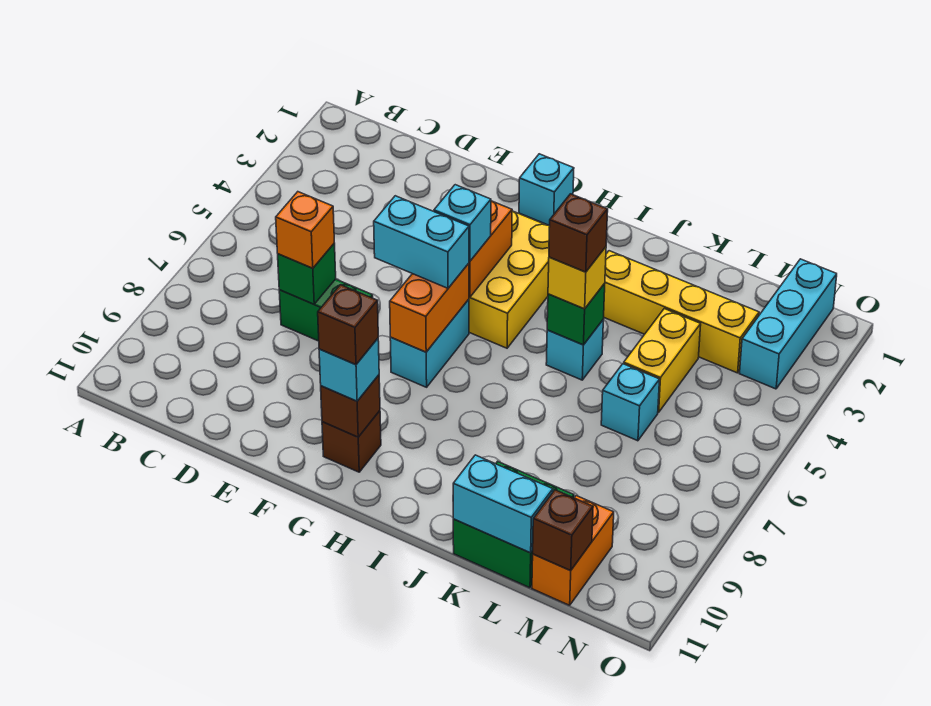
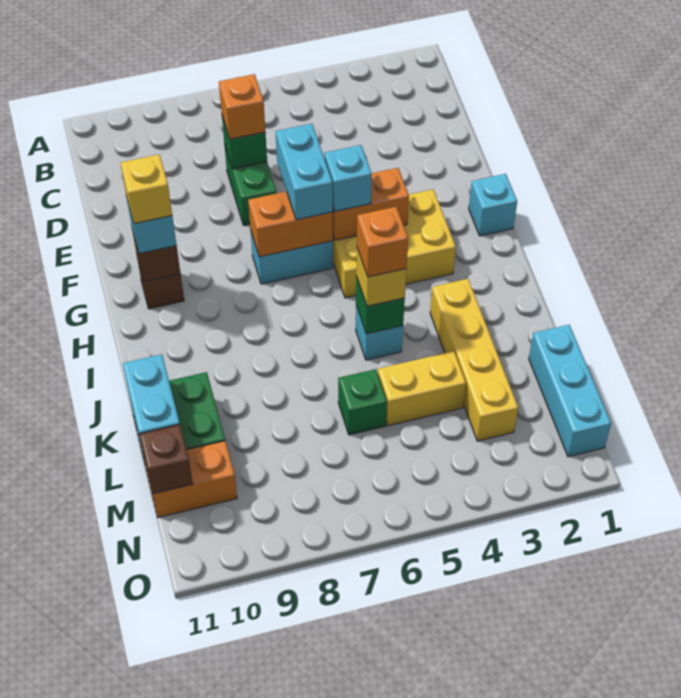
brown brick G10 level 4 -> yellow brick G10 level 4
brown brick J5 level 4 -> orange brick J5 level 4
cyan brick L6 level 1 -> green brick L6 level 1
cyan brick N1:N3 level 1 -> cyan brick L1:N1 level 1

